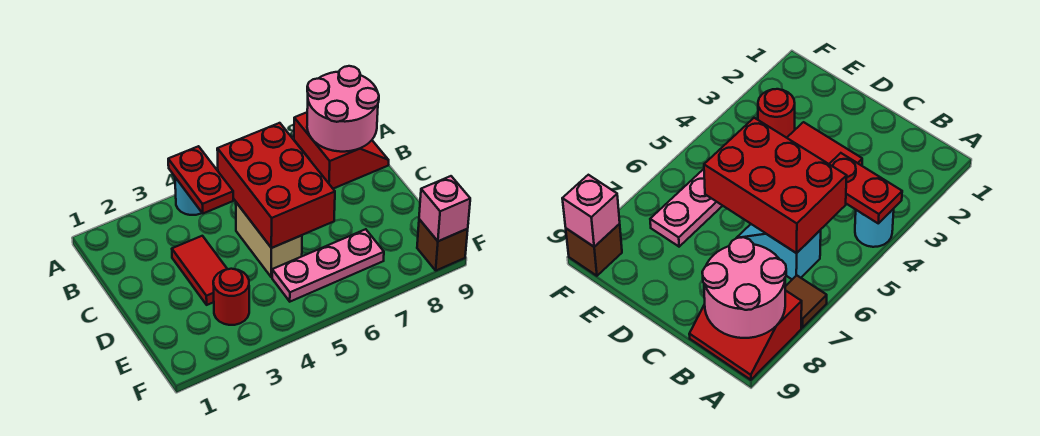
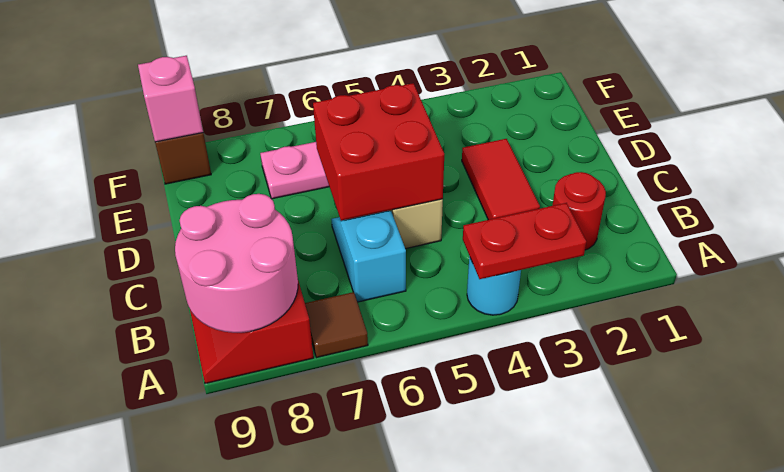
red plate A4:B4 level 2 -> red plate A3:A4 level 2
red brick B5:D6 level 2 -> red brick C5:D6 level 2
red round brick E3 level 1 -> red round brick B2 level 1

